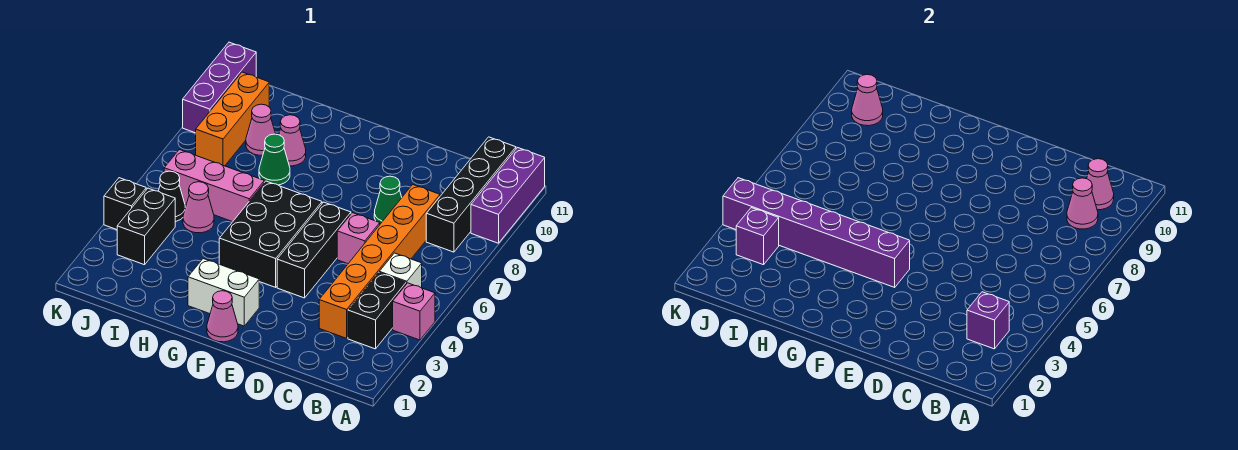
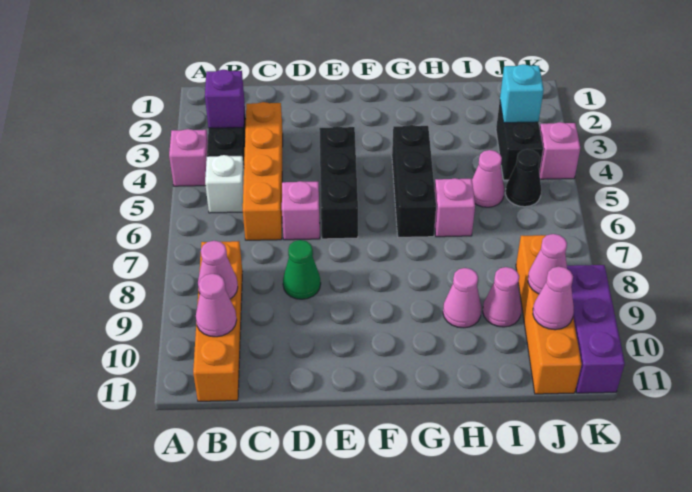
purple brick A9:A11 level 1 -> none
black brick B8:B11 level 1 -> orange brick B8:B11 level 1
orange brick C3:C8 level 1 -> orange brick C3:C6 level 1
pink cone F1 level 1 -> pink cone J9 level 2
white brick F2:G2 level 1 -> none
black brick F4:G6 level 1 -> black brick G4:G6 level 1
purple brick F4:K4 level 2 -> none
pink brick H6:J6 level 1 -> pink brick H6 level 1
green cone H8 level 1 -> none
purple brick J3 level 2 -> cyan brick J3 level 2
orange brick J8:J10 level 1 -> orange brick J8:J11 level 1
black brick K4 level 1 -> pink brick K4 level 1

